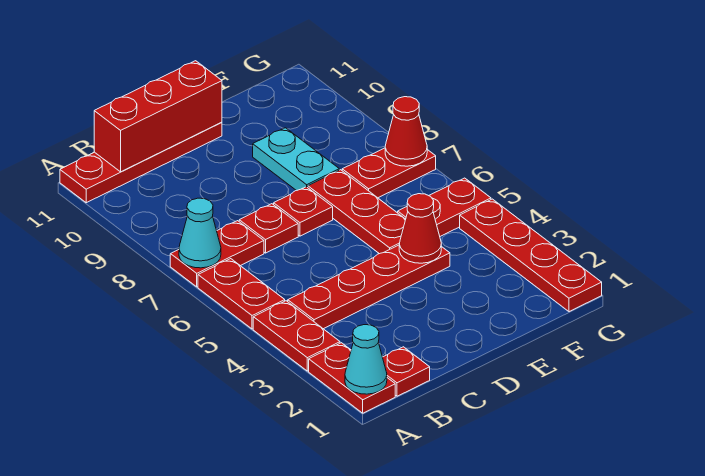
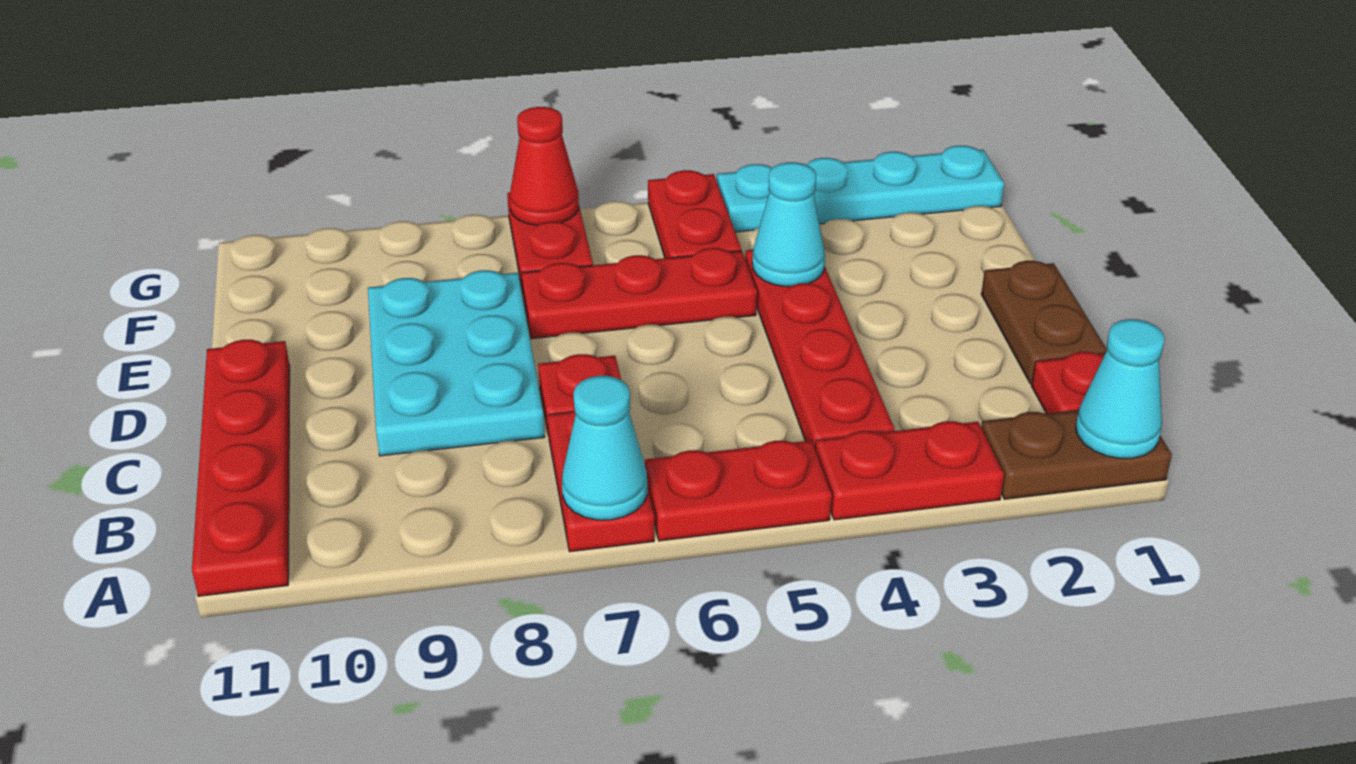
red plate A1:A2 level 1 -> brown plate A1:A2 level 1
red brick B11:D11 level 2 -> none
none -> brown plate C1:D1 level 1
red plate D7 level 1 -> none
red cone E4 level 2 -> cyan cone E4 level 2
cyan plate E8:E9 level 1 -> cyan plate C8:E9 level 1
red plate G1:G4 level 1 -> cyan plate G1:G4 level 1

